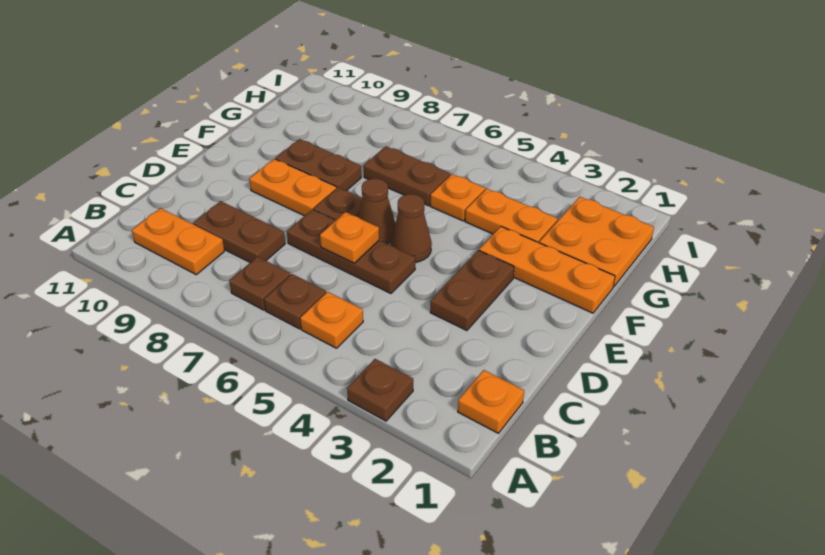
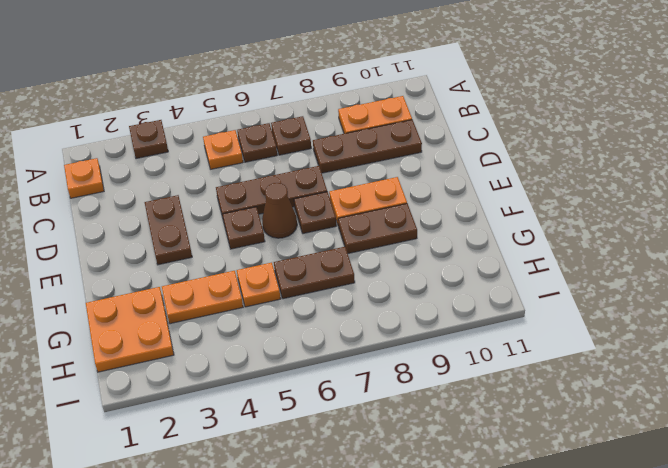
brown plate C8:C9 level 1 -> brown plate C8:C10 level 1
orange plate D6 level 2 -> none
brown cone E5 level 1 -> brown plate E5 level 1
orange plate F1:F3 level 1 -> none

